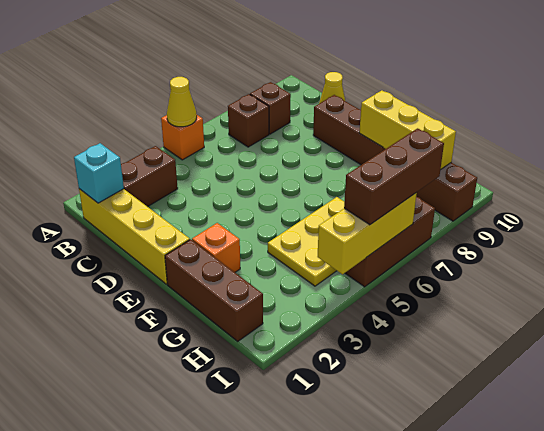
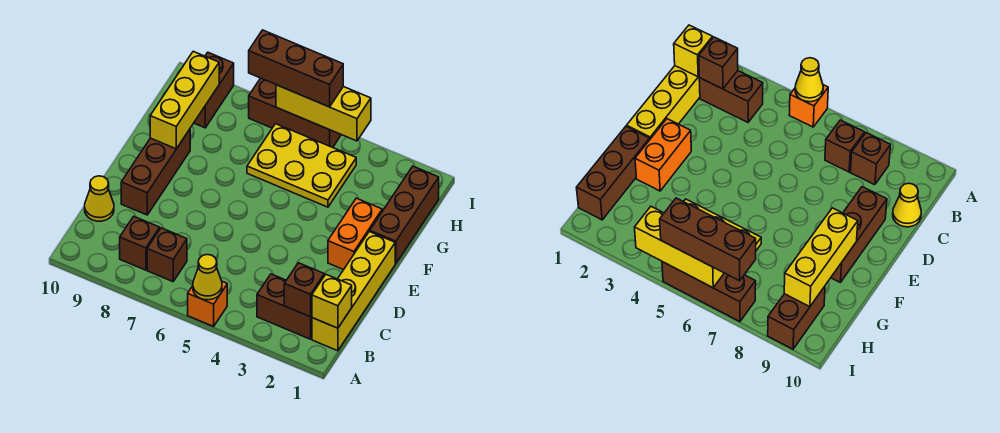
cyan brick B1 level 2 -> yellow brick B1 level 2
none -> brown brick B2 level 2
orange brick F2 level 1 -> orange brick E2:F2 level 1

